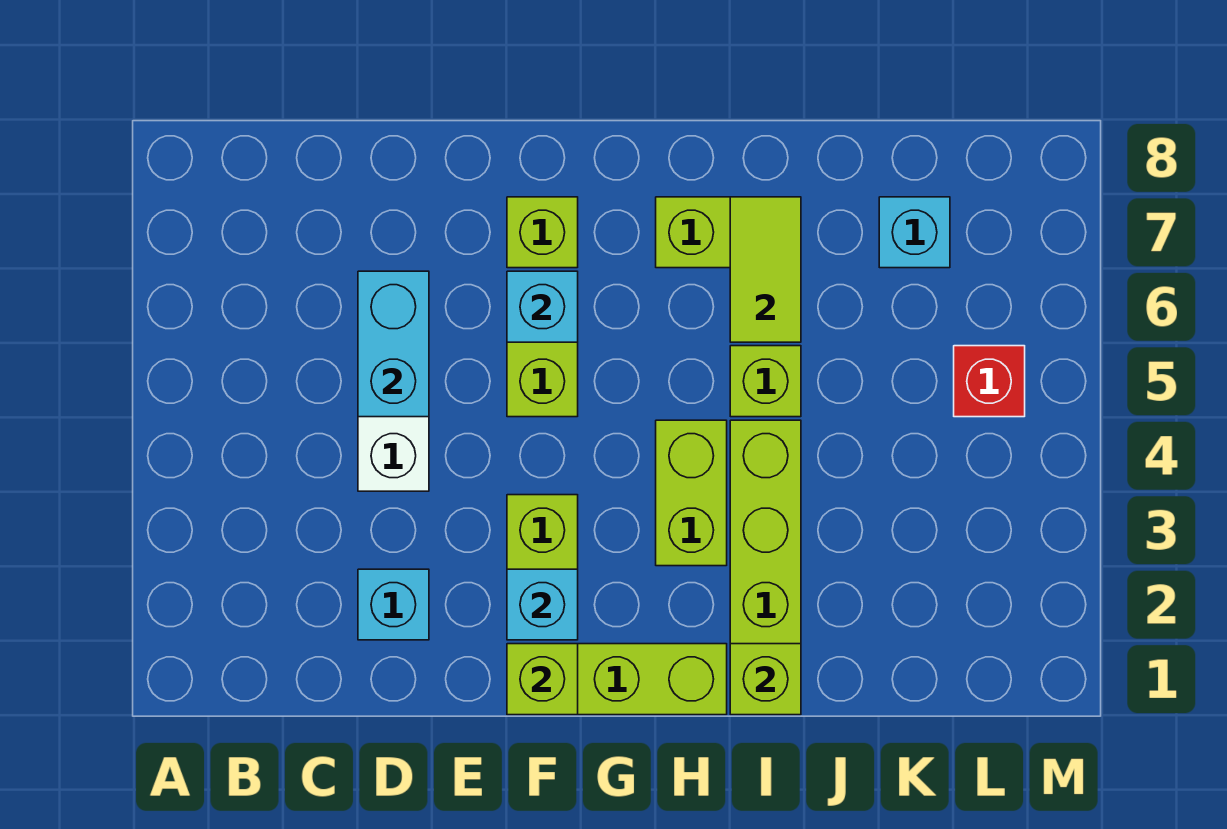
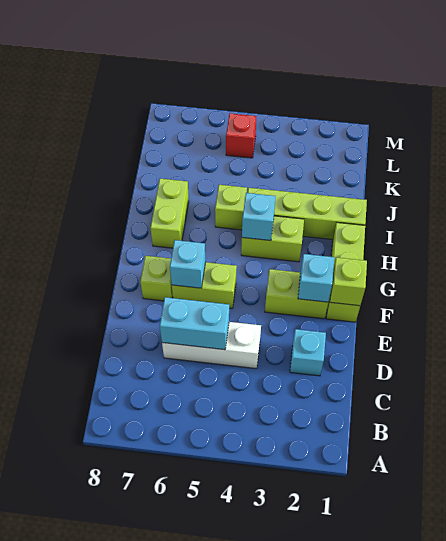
lime brick I1 level 2 -> none
lime tile I6:I7 level 2 -> none
cyan brick K7 level 1 -> cyan brick H4 level 2

